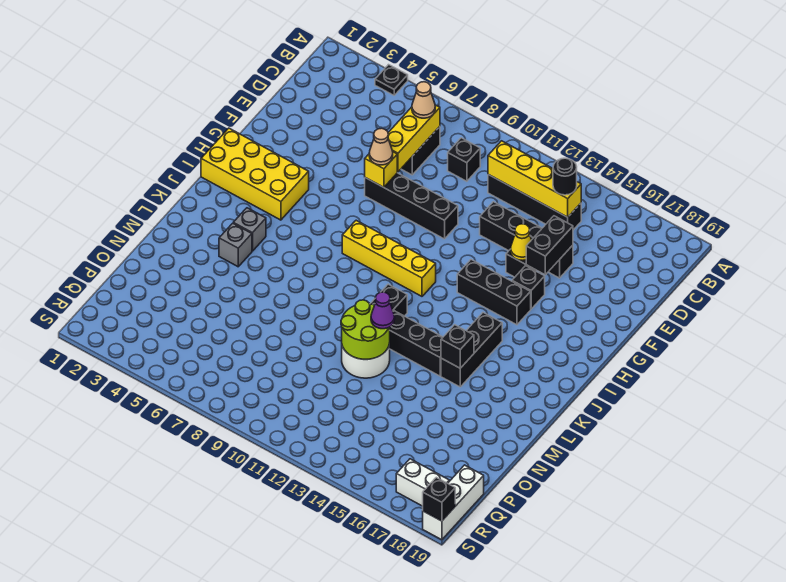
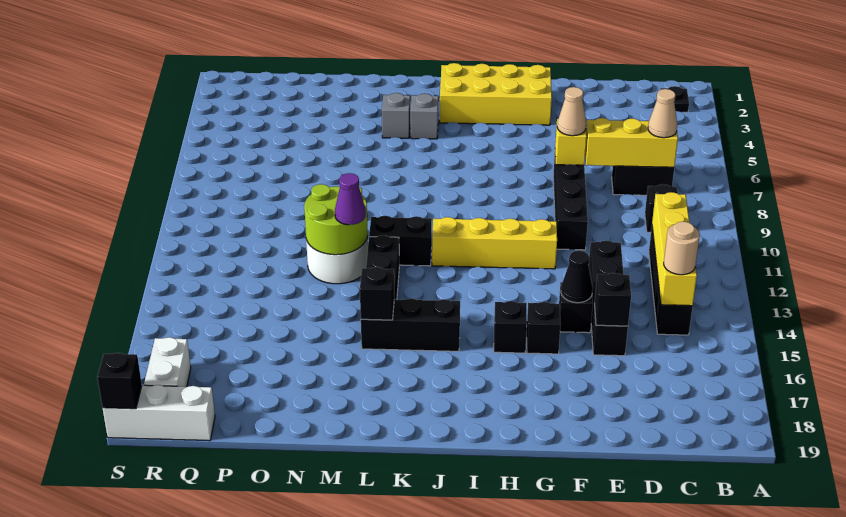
black plate A4 level 1 -> black plate B2 level 1
black round brick C14 level 3 -> tan round brick C14 level 3
black brick E15:F15 level 2 -> black brick E15 level 2
yellow cone F14 level 2 -> black cone F14 level 2
yellow brick H1:I4 level 1 -> yellow brick G2:J3 level 1
black brick H13:H15 level 1 -> black brick H15 level 1
yellow brick I8:I11 level 1 -> yellow brick G11:J11 level 1

